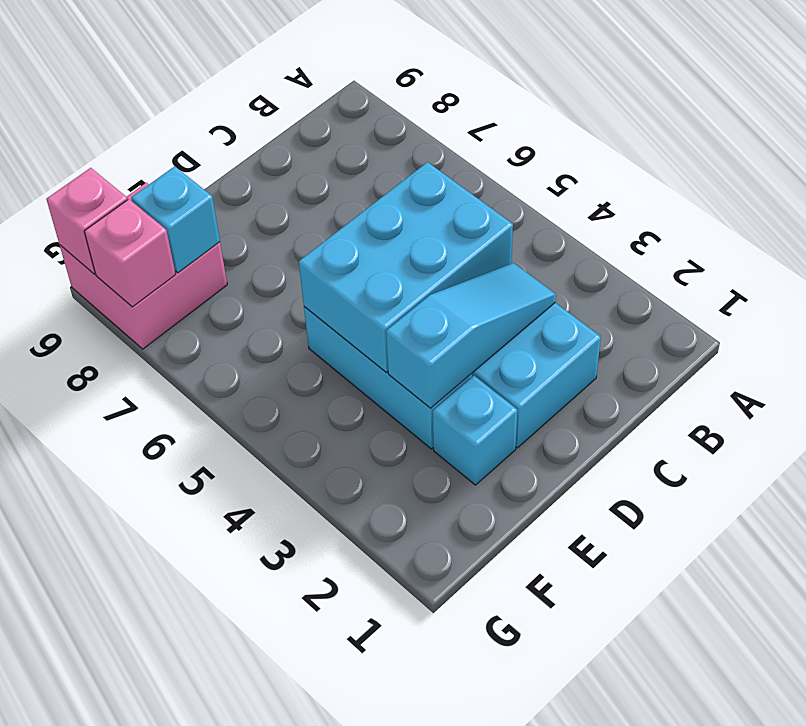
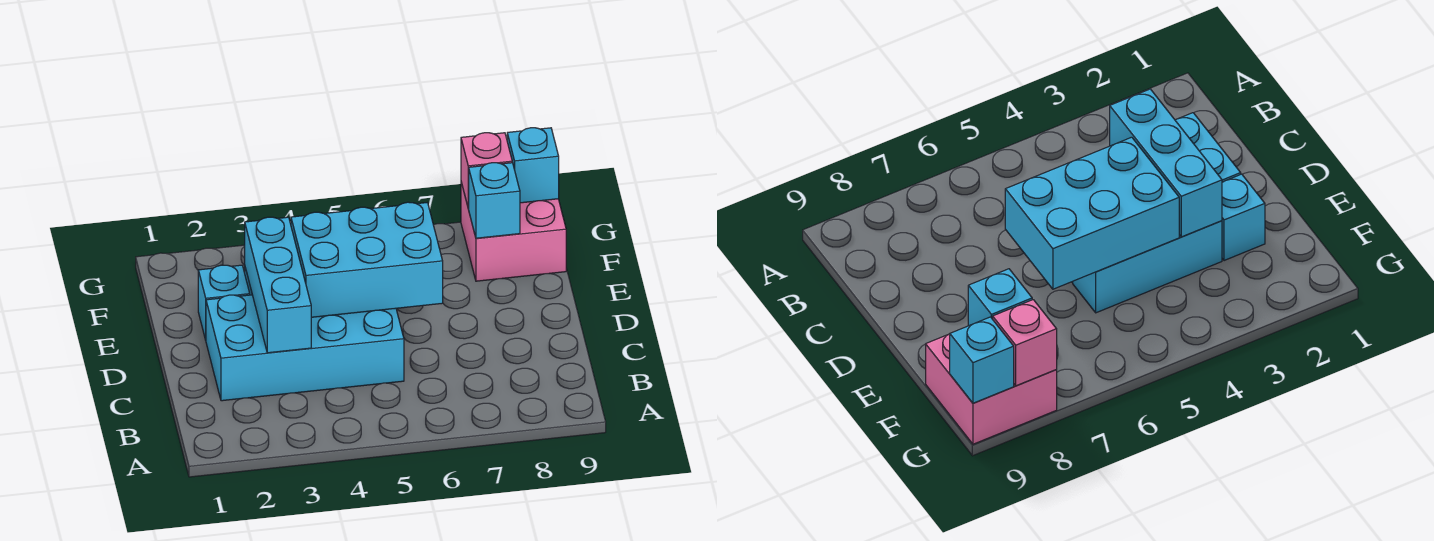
cyan slope C3:E3 level 2 top E -> cyan brick C3:E3 level 2
cyan brick C4:E5 level 2 -> cyan brick D4:E6 level 2
pink brick G9 level 2 -> cyan brick G9 level 2

